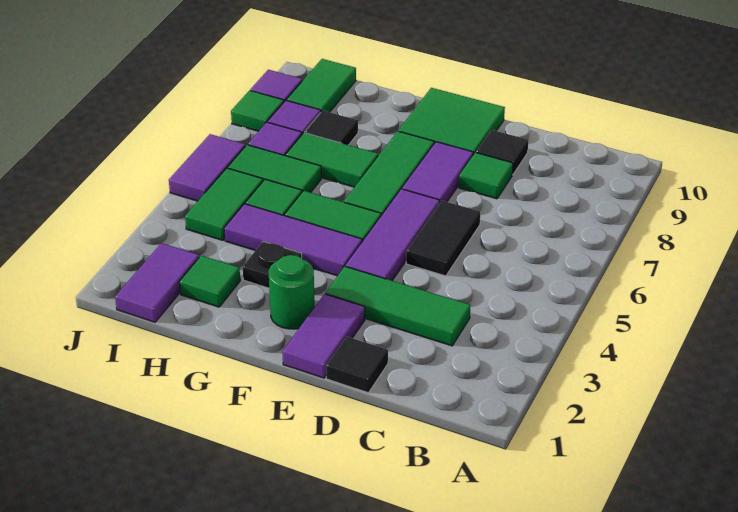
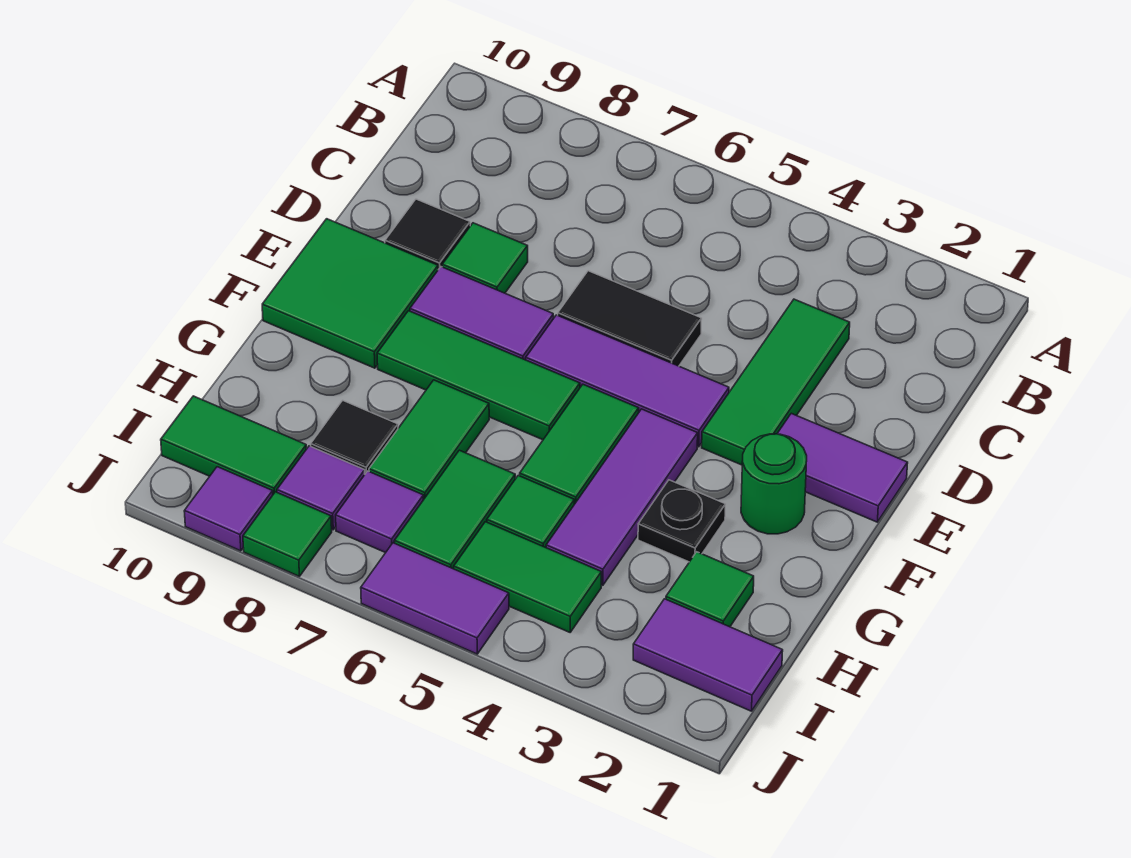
black tile D1 level 1 -> none

